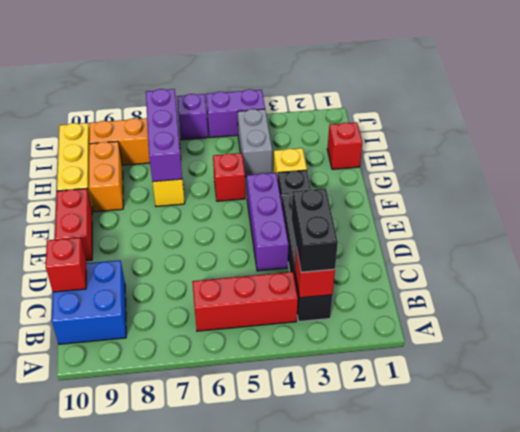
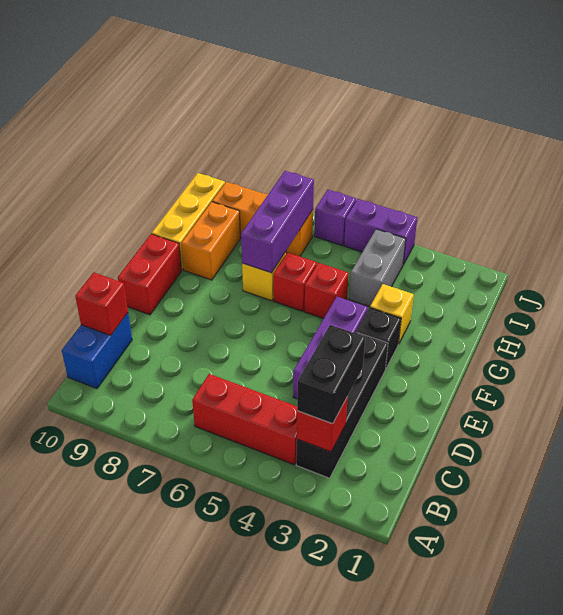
blue brick B9:C10 level 1 -> blue brick B10:C10 level 1
red brick H1 level 1 -> red brick G6 level 1

